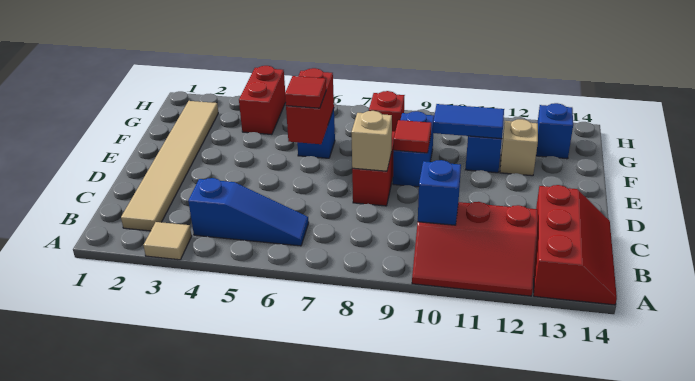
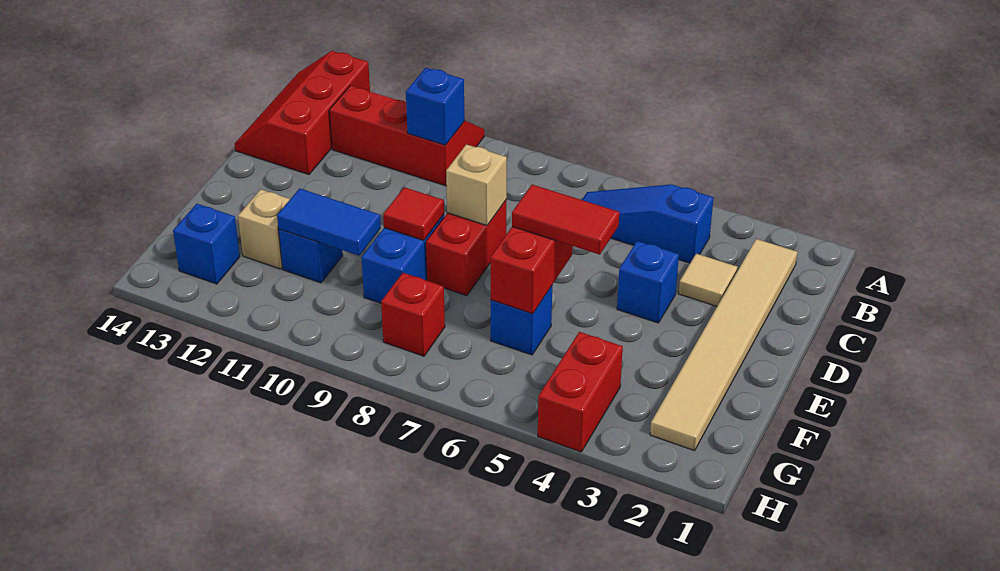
tan tile A3 level 1 -> tan tile C3 level 1
none -> blue brick D4 level 1
red tile E6 level 3 -> red tile E5:E6 level 3

